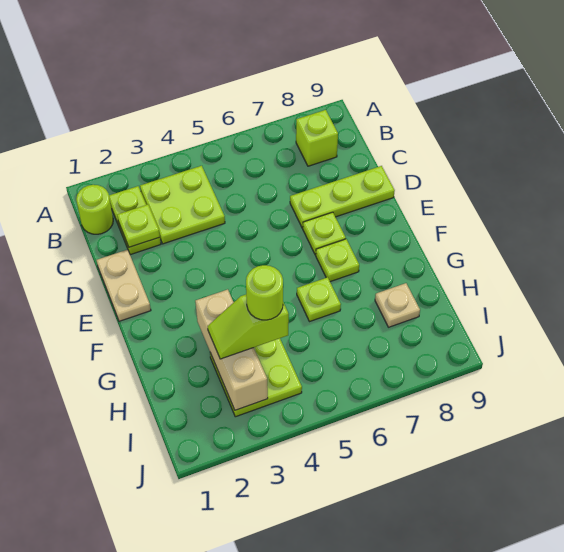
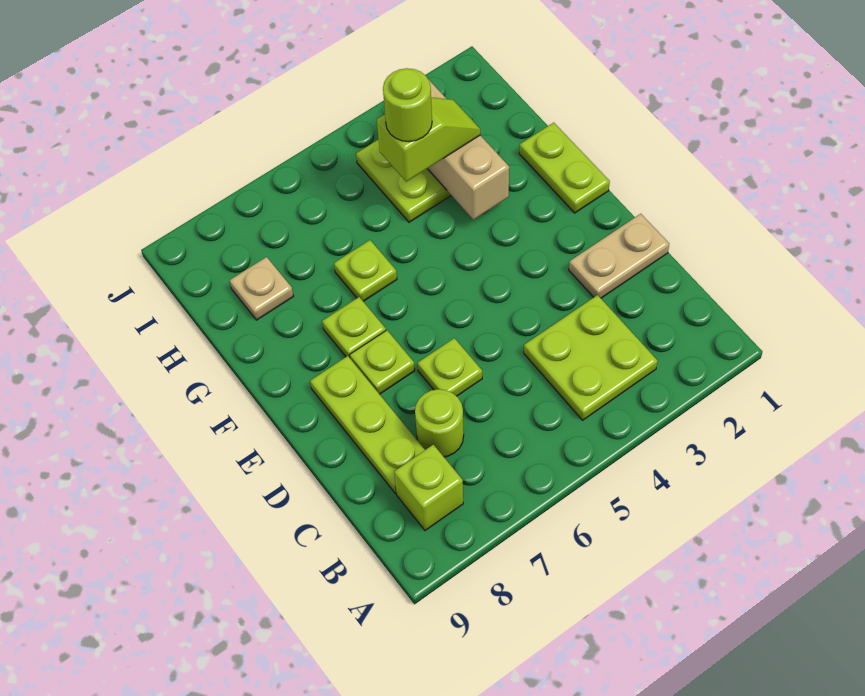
lime round brick B1 level 1 -> lime round brick C7 level 1
lime plate B2:C2 level 1 -> lime plate F1:G1 level 1
lime plate C2 level 2 -> lime plate D6 level 1
tan plate D1:E1 level 1 -> tan plate D1:D2 level 1
lime plate D7:D9 level 1 -> lime plate C8:E8 level 1

